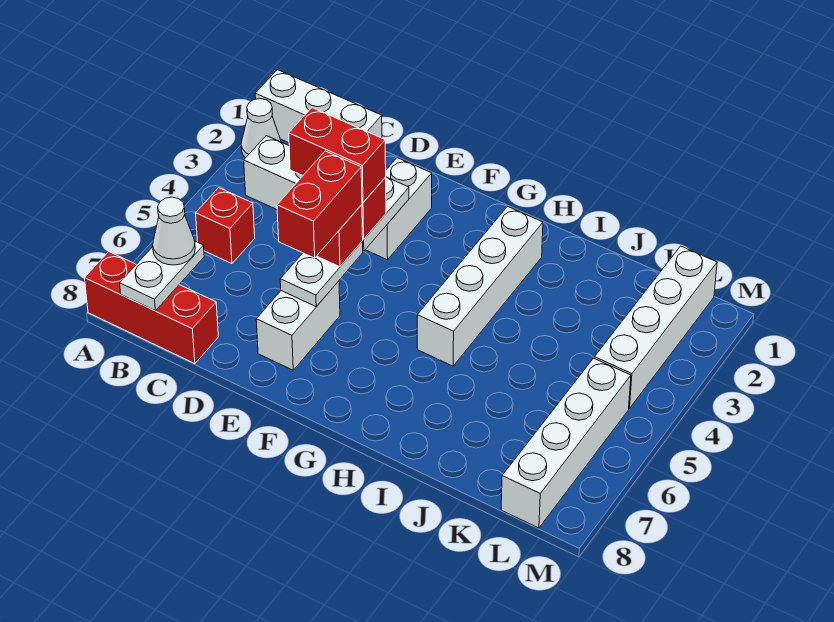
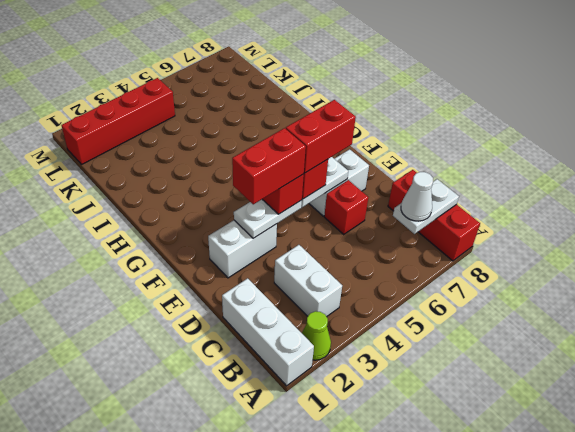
white cone A2 level 1 -> lime cone A2 level 1
red brick B5 level 1 -> red brick D6 level 1
red brick D4:E4 level 4 -> red brick E3:E4 level 4
white brick H2:H5 level 1 -> none
white brick L1:L4 level 1 -> red brick L1:L4 level 1
white brick L5:L8 level 1 -> none

